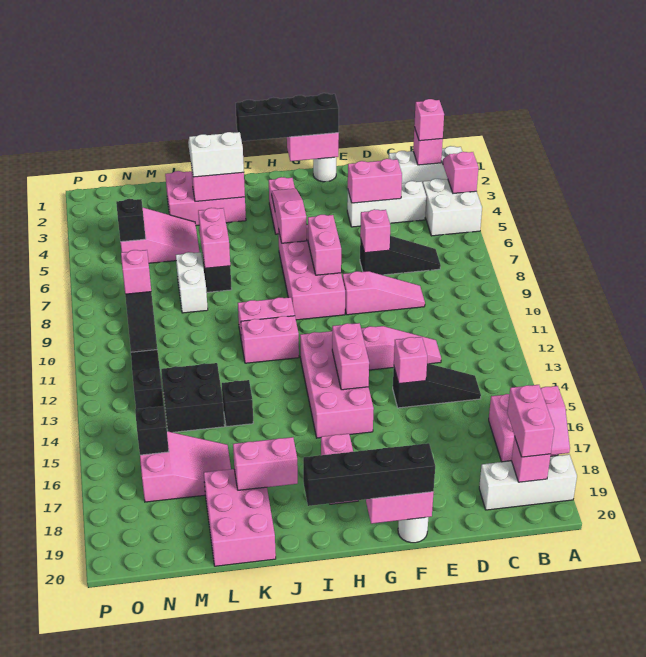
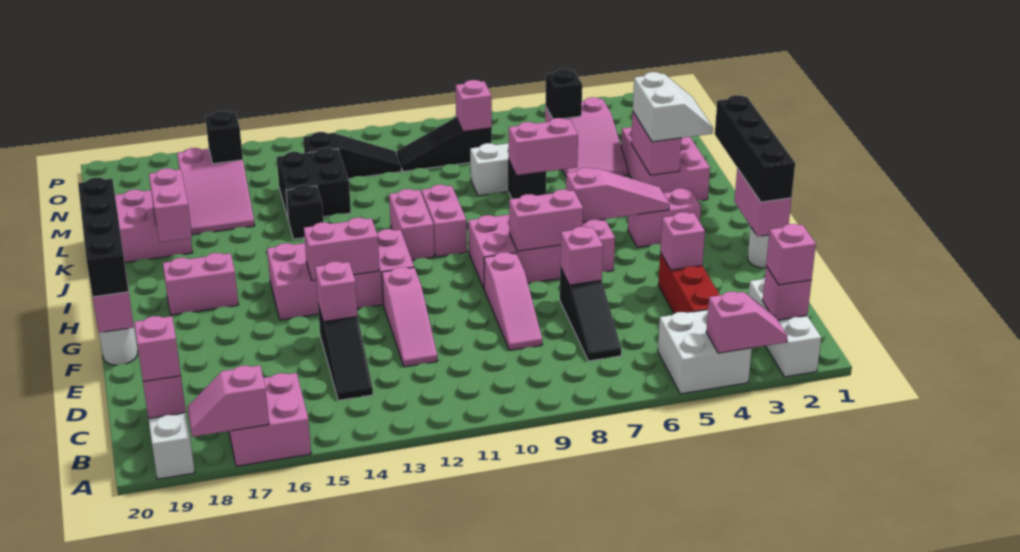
pink brick B18:B19 level 3 -> pink brick B19 level 3
white brick C4:E4 level 1 -> red brick C4:E4 level 1
pink brick D4:E4 level 2 -> pink brick E4 level 2

